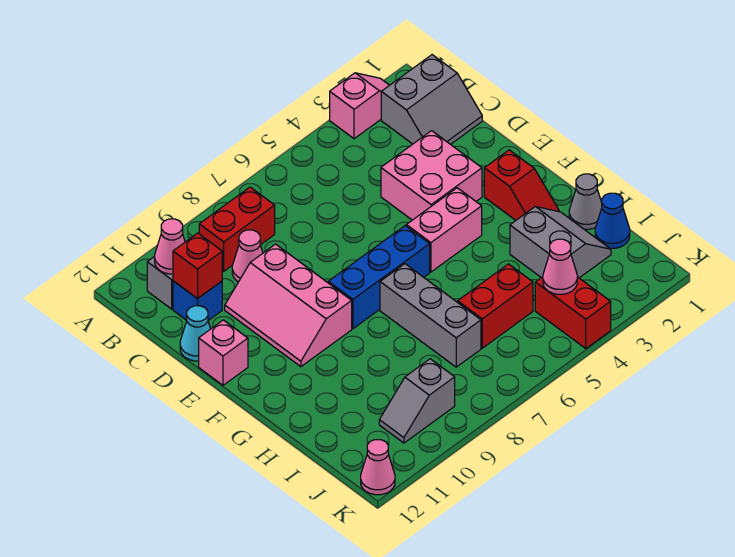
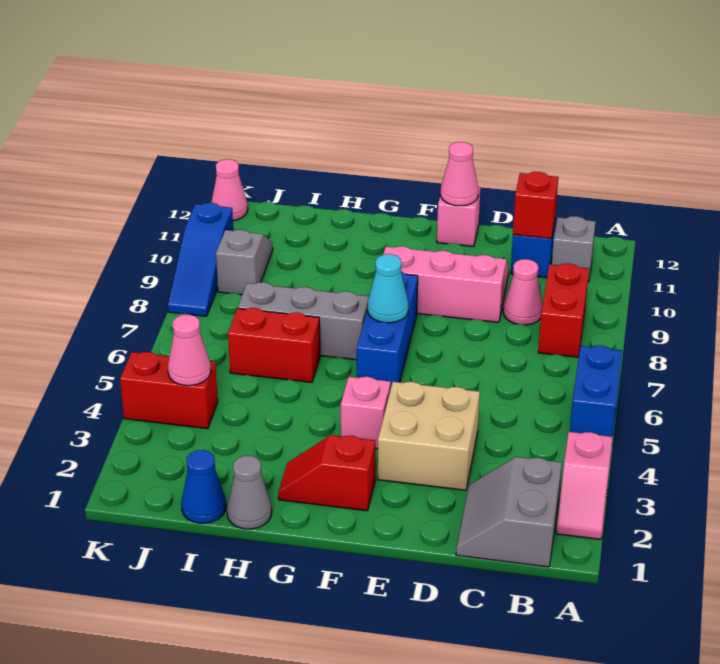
none -> blue brick A5:A6 level 1
pink cone B11 level 2 -> pink cone E12 level 2
pink brick D3:E4 level 1 -> tan brick D3:E4 level 1
cyan cone D12 level 1 -> cyan cone F7 level 2
pink brick F4:F5 level 1 -> pink brick F4 level 1
grey slope H2:I3 level 1 top 3 -> none
red brick I5:I6 level 1 -> red brick H6:I6 level 1
none -> blue slope K8:K10 level 1 top 10

